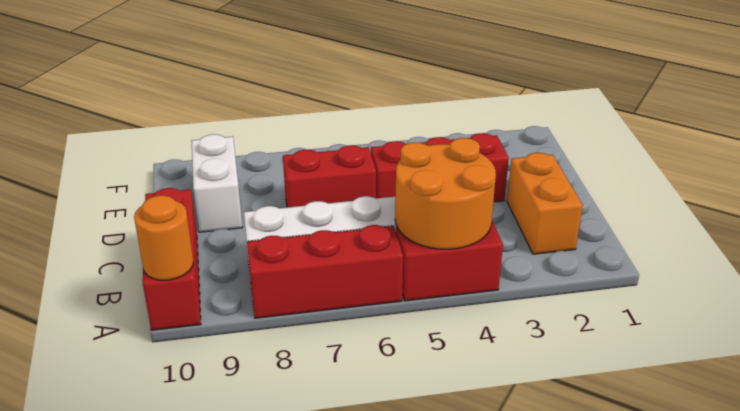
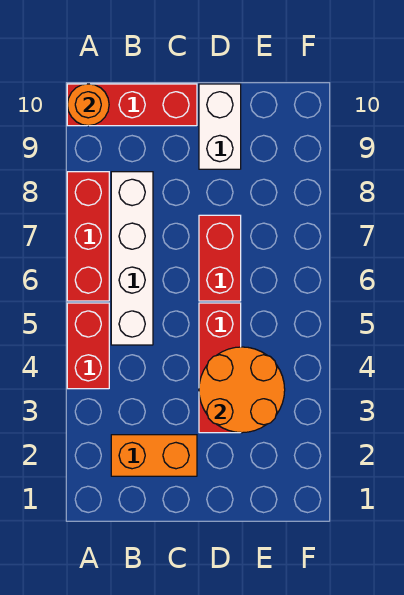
orange round brick A4:B5 level 2 -> orange round brick D3:E4 level 2
white brick D9:E9 level 1 -> white brick D9:D10 level 1

